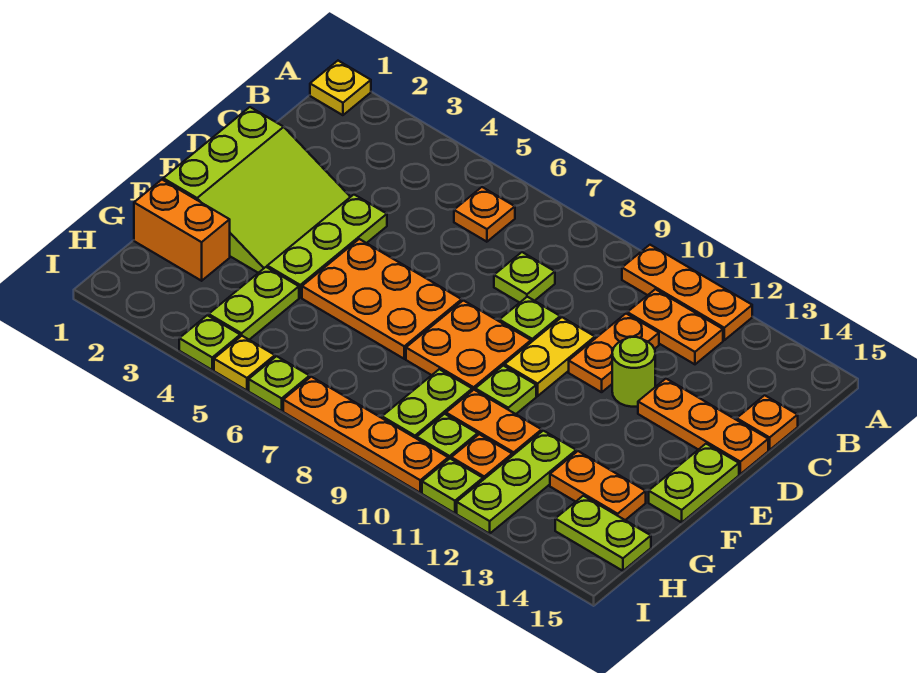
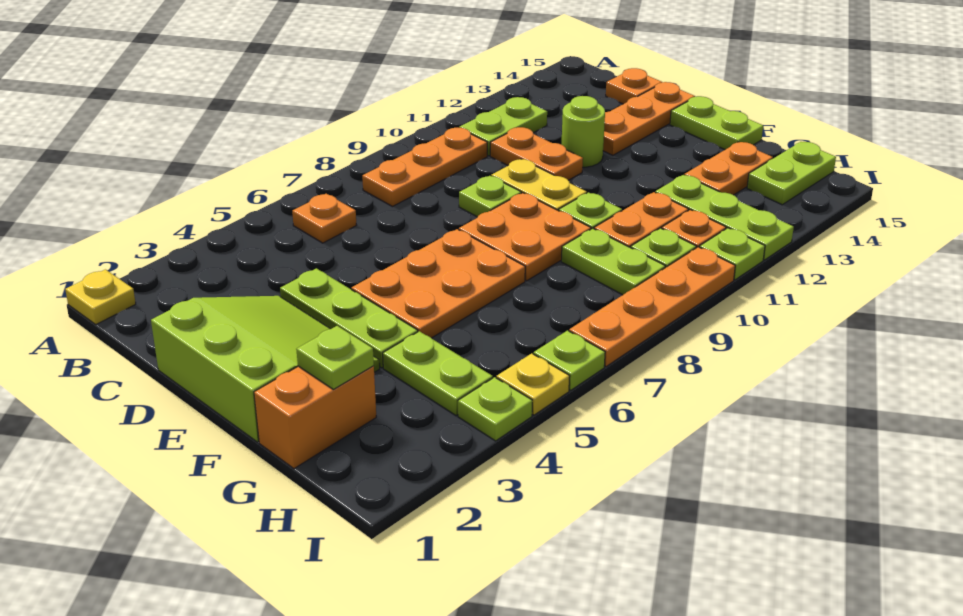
orange plate A10:A12 level 1 -> orange plate B8:B10 level 1
orange plate B11:B12 level 1 -> lime plate B11:B12 level 1
lime plate C8 level 1 -> lime plate G2 level 2

